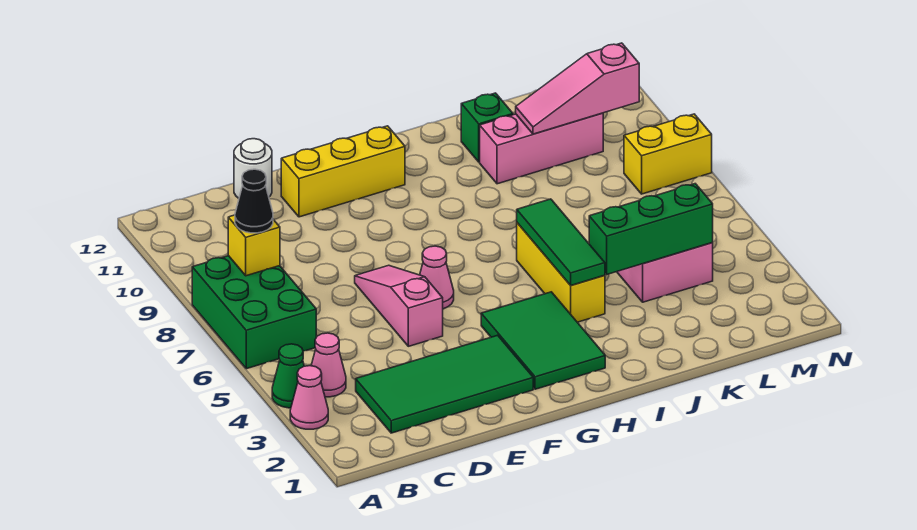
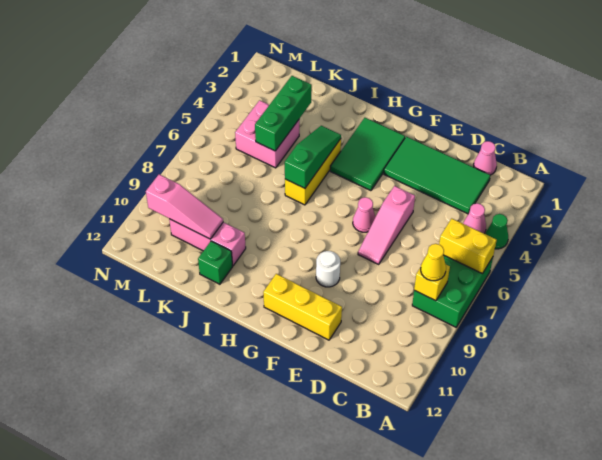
pink cone A3 level 1 -> pink cone C1 level 1
black cone B8 level 3 -> yellow cone B8 level 3
white round brick D12 level 1 -> white round brick F9 level 1
green tile I4:I6 level 2 -> green slope I4:I6 level 2 top 6
green brick J4:L4 level 2 -> green brick K3:K5 level 2
yellow brick M8:N8 level 1 -> yellow brick A6:B6 level 2

